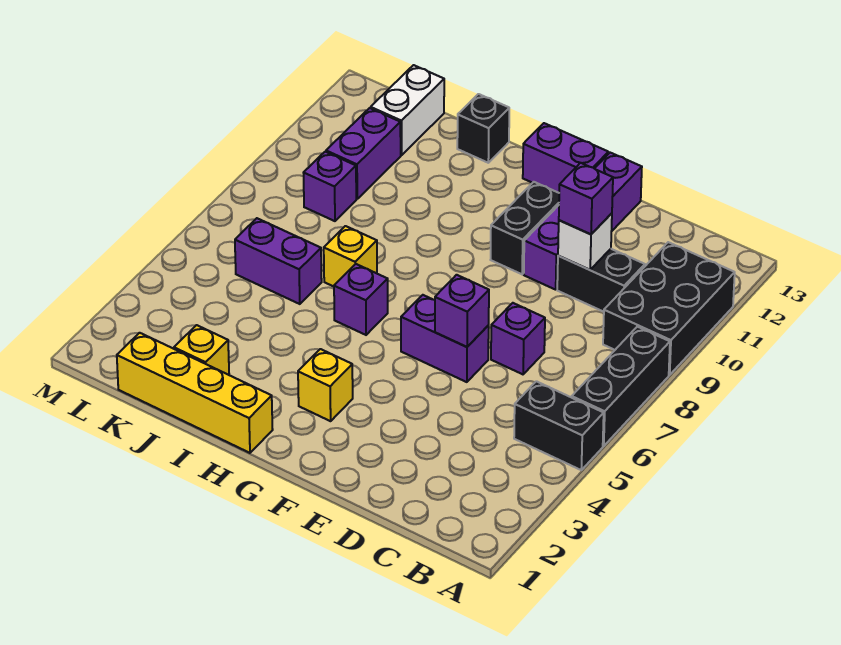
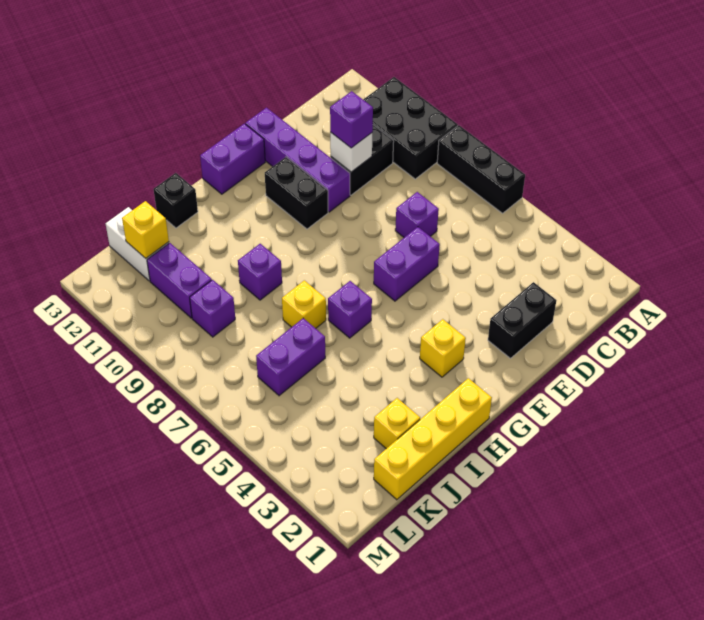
black brick A5:B5 level 1 -> black brick D2:E2 level 1
purple brick E6 level 2 -> purple brick I9 level 1
none -> yellow brick K12 level 2

